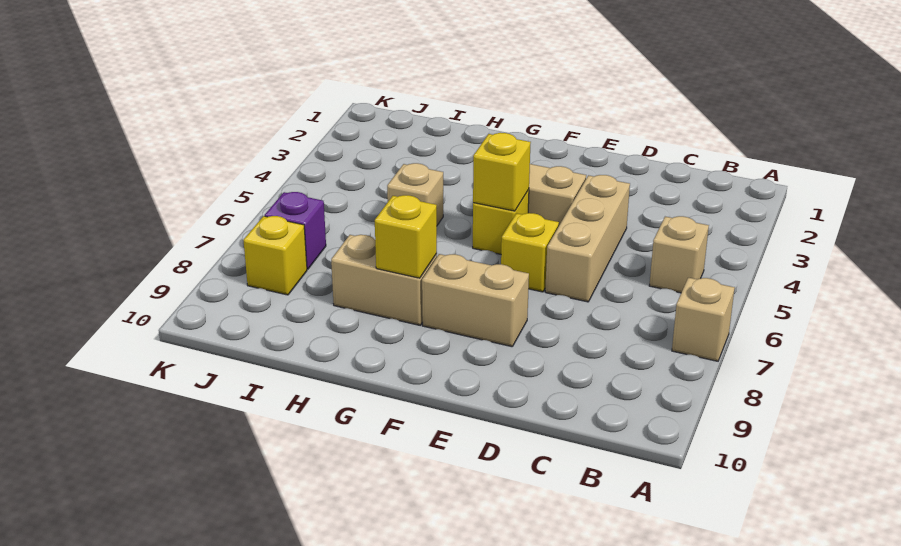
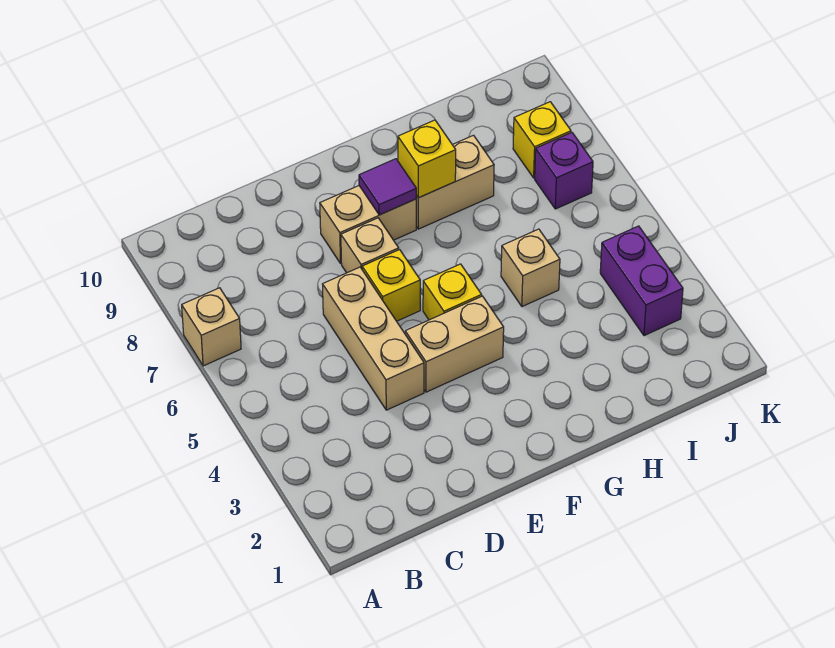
tan brick B5 level 1 -> tan brick E7 level 1
yellow brick F5 level 2 -> none
none -> purple tile F8 level 2
none -> purple brick J3:J4 level 1

